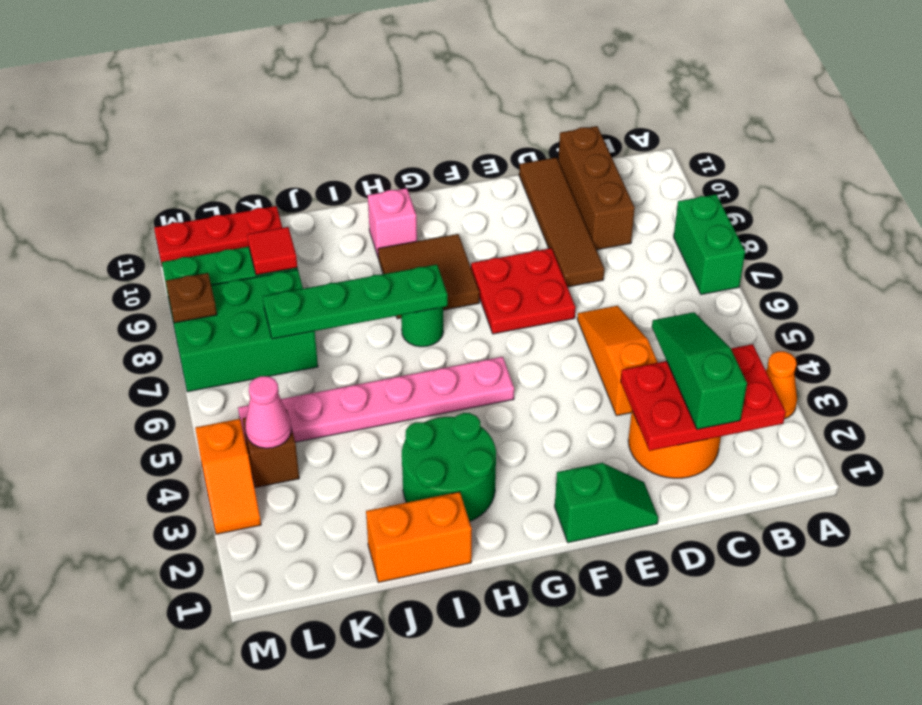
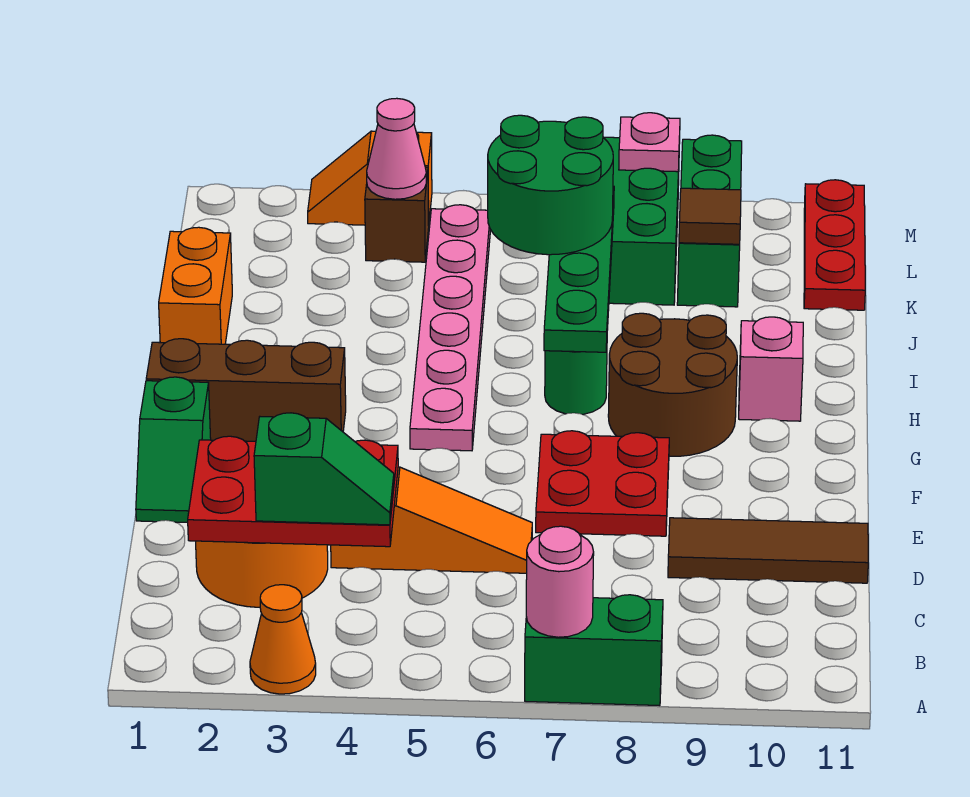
none -> pink round brick A7 level 2
red plate B2:D3 level 2 -> red plate C2:D4 level 2
green slope C2:C4 level 3 top 2 -> green slope C3:C4 level 3 top 3
brown brick C9:C11 level 1 -> brown brick G1:G3 level 1
brown tile D8:D11 level 1 -> brown tile D9:D11 level 1
brown tile G8:H9 level 1 -> brown round brick G8:H9 level 1
green round brick H2:I3 level 1 -> green round brick J6:K7 level 3
red tile K9 level 2 -> brown tile K9 level 2
brown plate M8 level 2 -> pink plate M8 level 2

